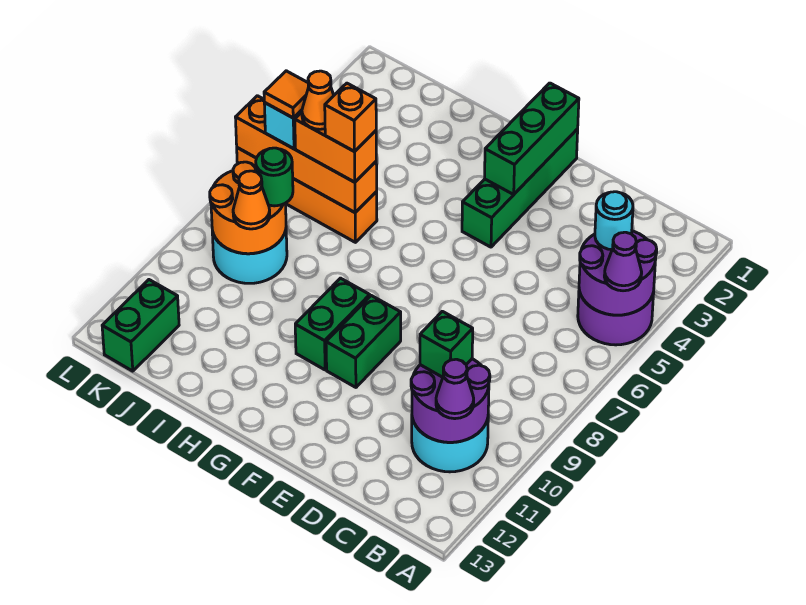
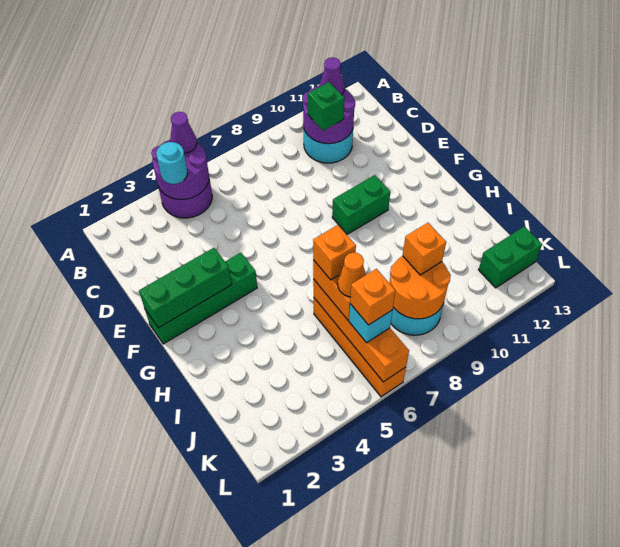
green brick G9:G10 level 1 -> none
green round brick J8 level 3 -> none
orange cone J9 level 3 -> orange brick J9 level 3
orange tile K6 level 4 -> orange brick K6 level 4

